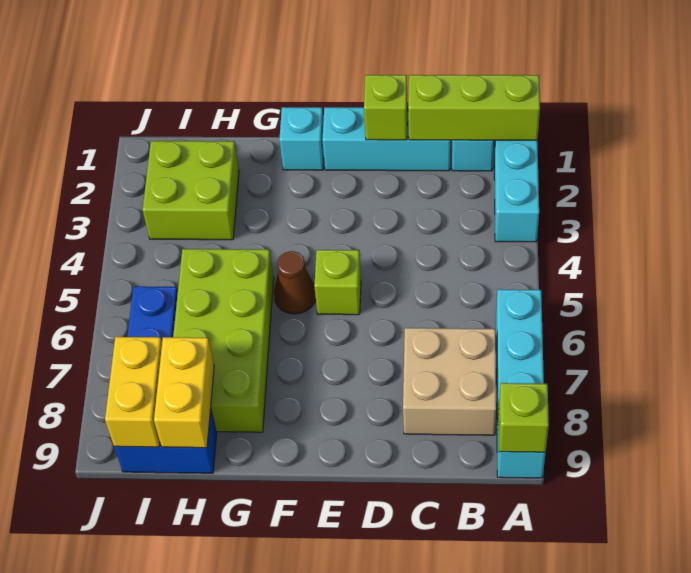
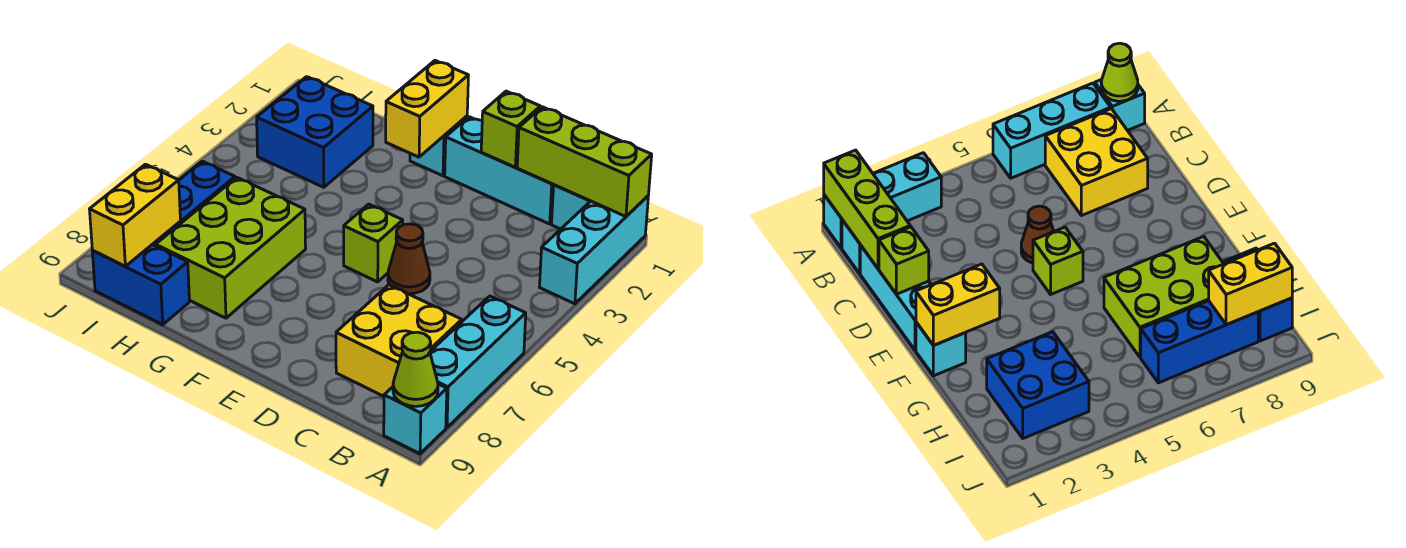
lime brick A9 level 2 -> lime cone A9 level 2
tan brick B7:C8 level 1 -> yellow brick B7:C8 level 1
brown cone F5 level 1 -> brown cone D5 level 1
lime brick G5:H8 level 1 -> lime brick G6:H8 level 1
lime brick H2:I3 level 1 -> blue brick H2:I3 level 1
yellow brick H8:H9 level 2 -> yellow brick F1:F2 level 2

